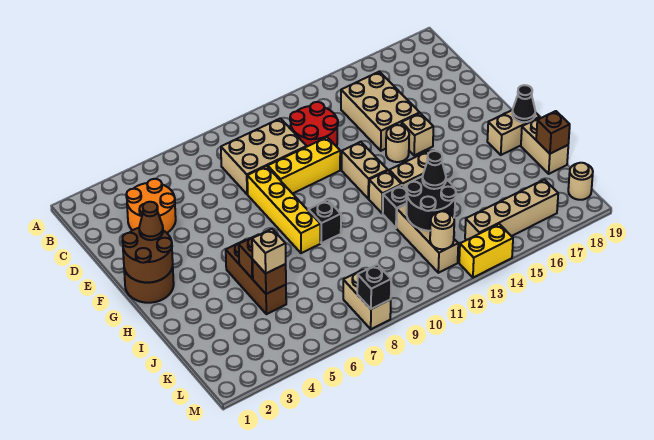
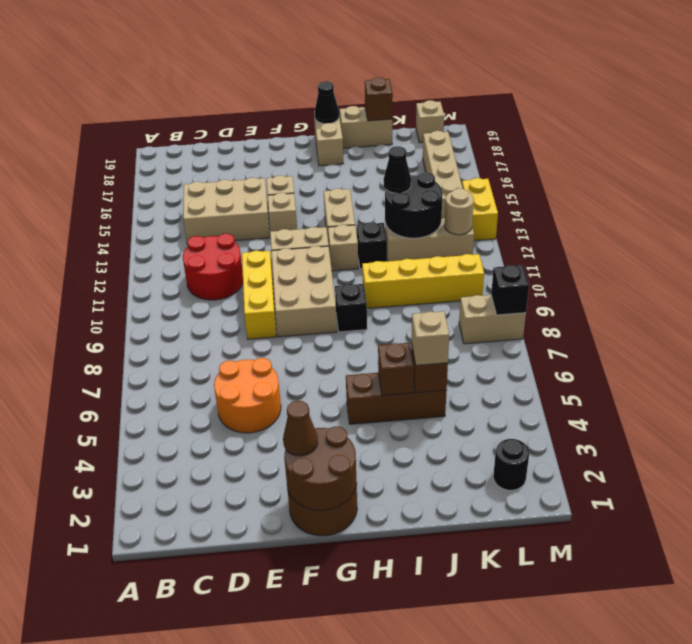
orange round brick C3:D4 level 1 -> orange round brick D5:E6 level 1
tan brick C8:D10 level 1 -> tan brick F9:G11 level 1
yellow brick E8:H8 level 1 -> yellow brick I10:L10 level 1
tan round brick F14 level 1 -> tan brick F14 level 1
none -> black round brick L2 level 1
tan round brick L19 level 1 -> tan brick L19 level 1

